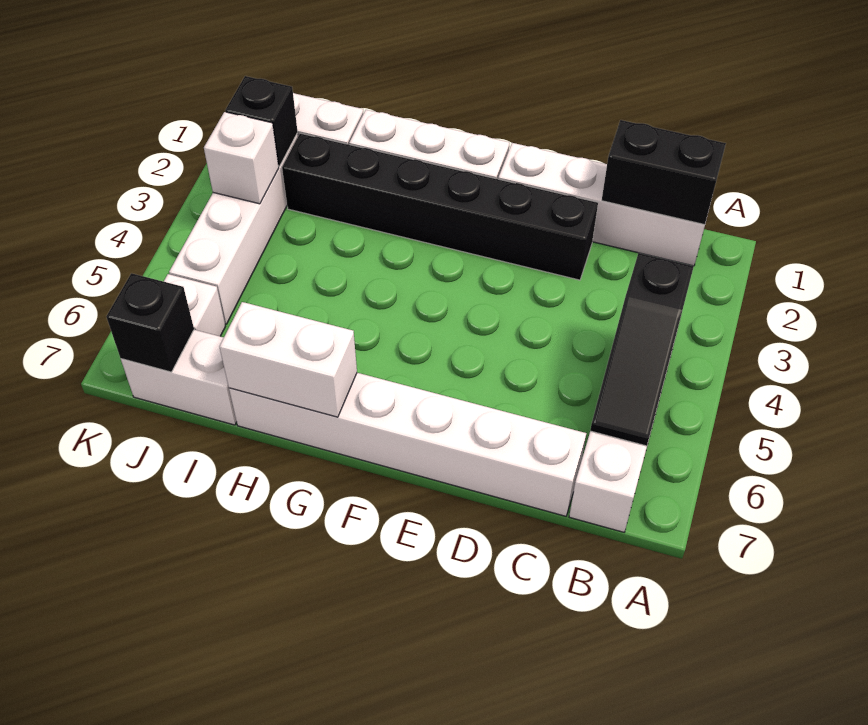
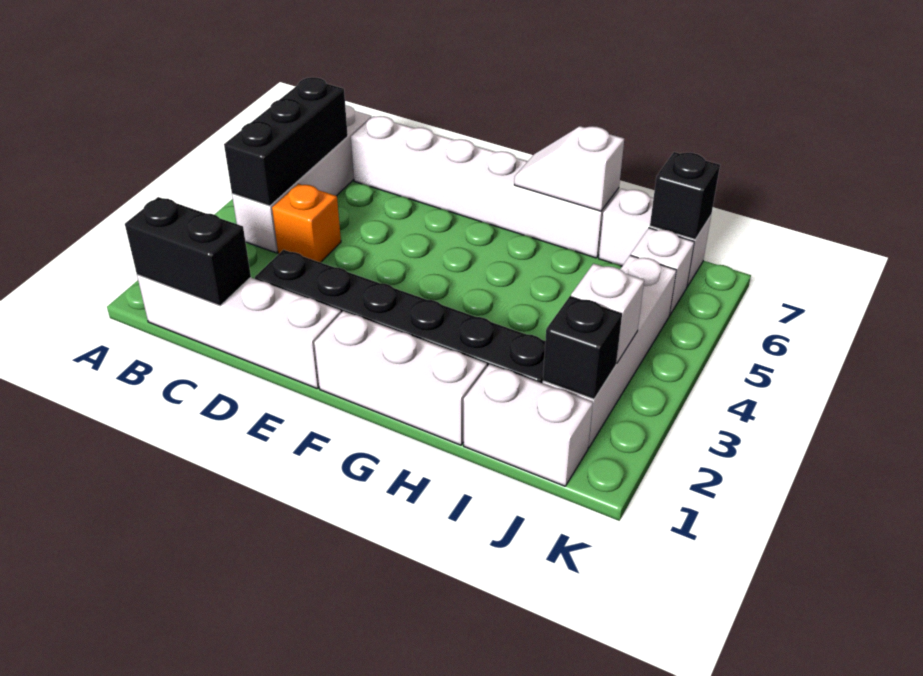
black slope B4:B6 level 2 top 4 -> black brick B4:B6 level 2
none -> orange brick C4 level 1
white brick G7:H7 level 2 -> white slope G7:H7 level 2 top H

